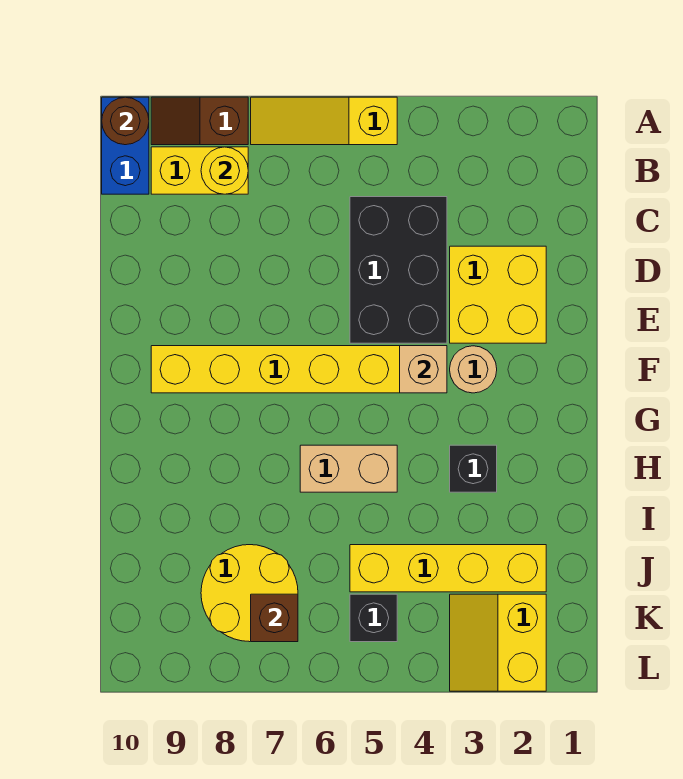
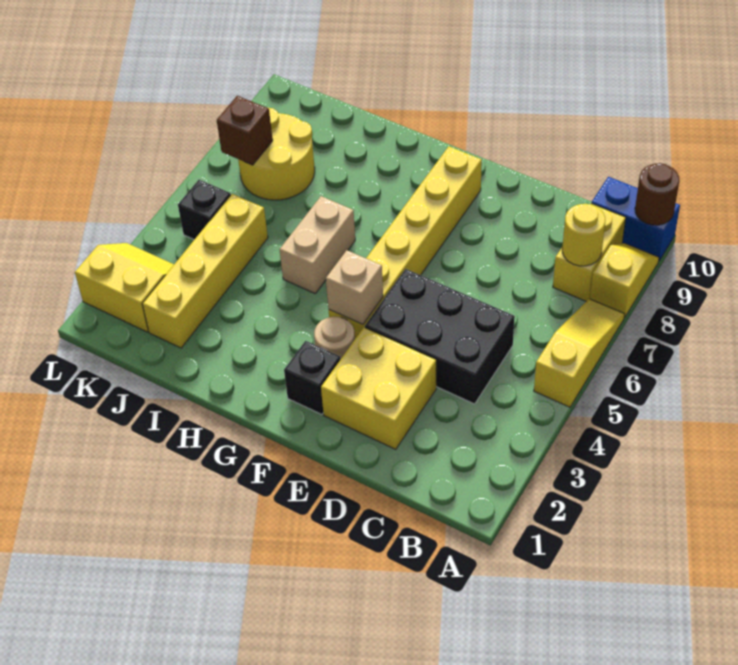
brown slope A8:A9 level 1 top 8 -> yellow slope A8:A9 level 1 top 8
black brick H3 level 1 -> black brick F2 level 1

